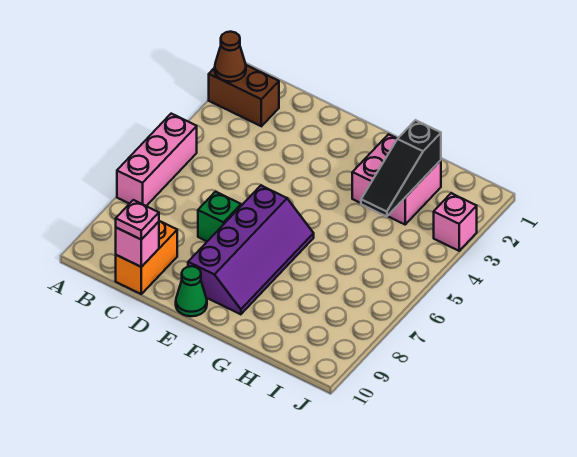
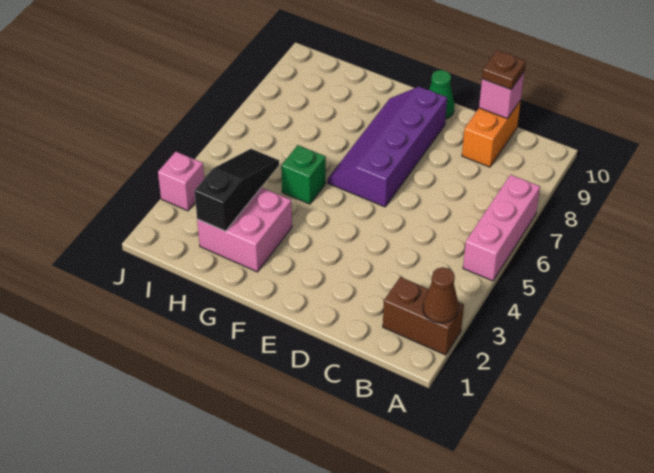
pink plate C10 level 3 -> brown plate C10 level 3
green brick D7 level 1 -> green brick G5 level 1

